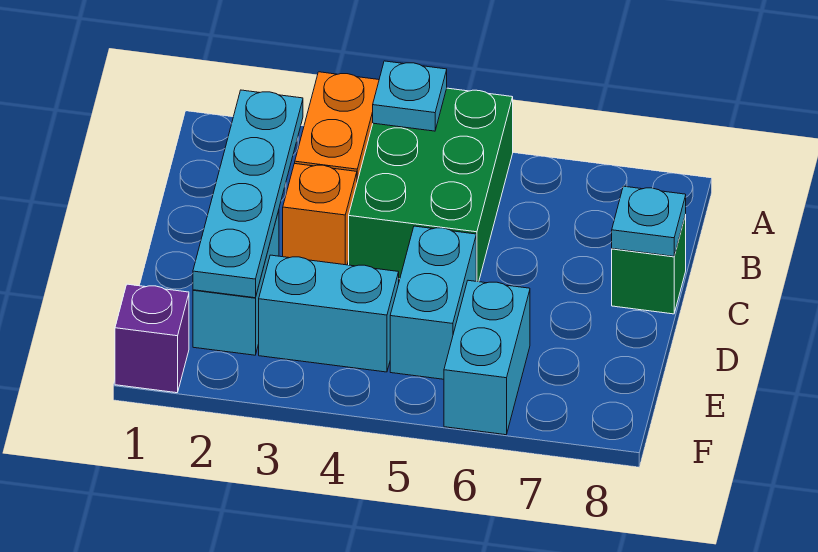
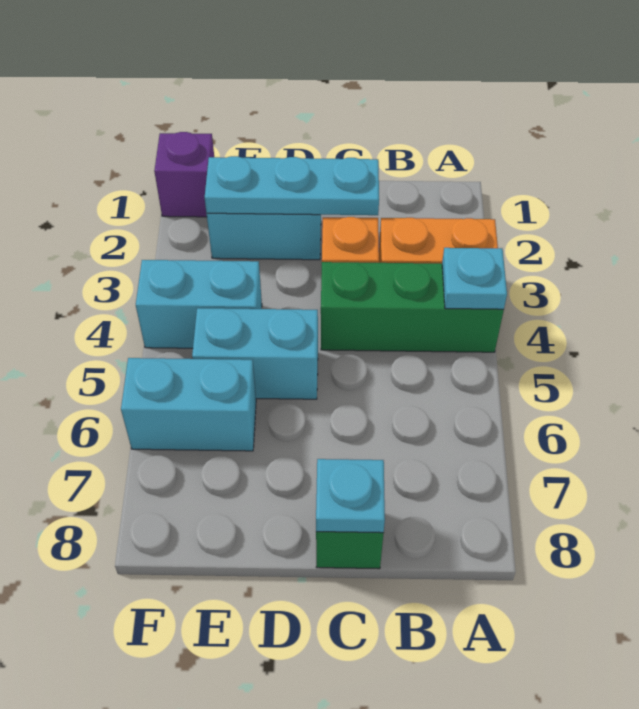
green brick A4:C5 level 1 -> green brick A4:C4 level 1
cyan plate B2:E2 level 2 -> cyan plate C2:E2 level 2
cyan brick E3:E4 level 1 -> cyan brick E4:F4 level 1

